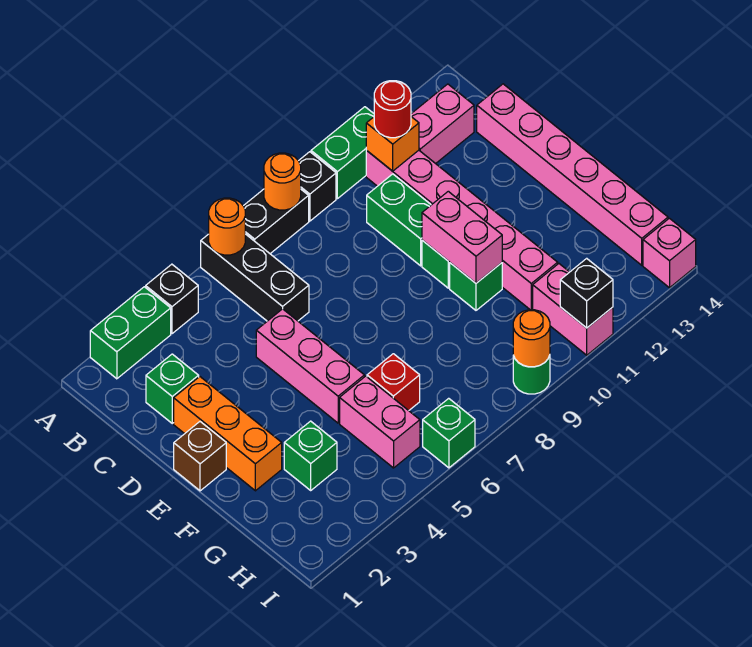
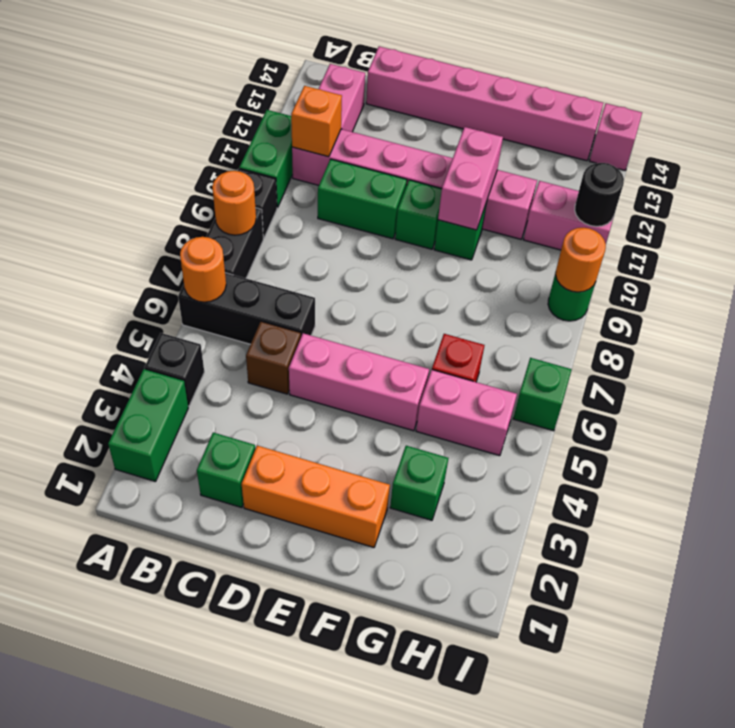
red round brick B11 level 3 -> none
brown brick E1 level 1 -> brown brick C5 level 1
pink brick E10:F10 level 2 -> pink brick F10:F11 level 2
black brick I11 level 2 -> black round brick I11 level 2

